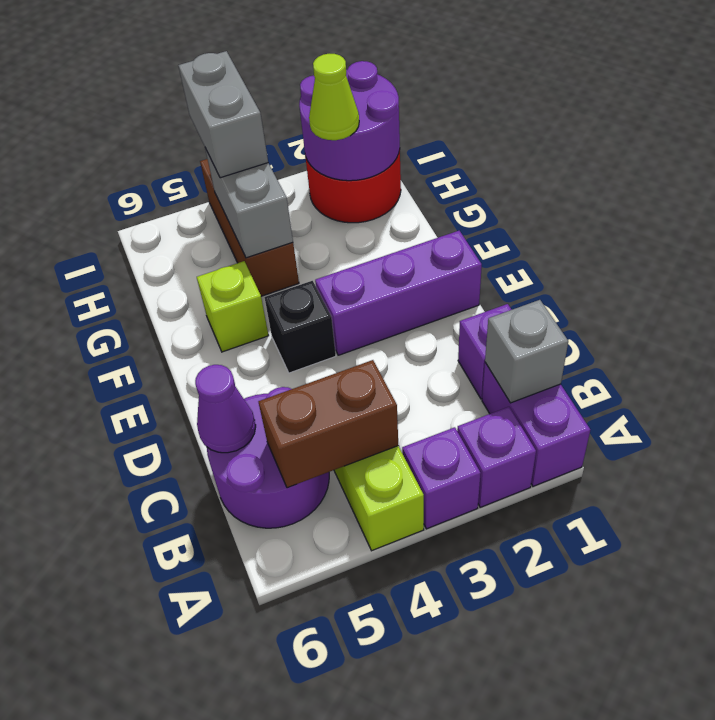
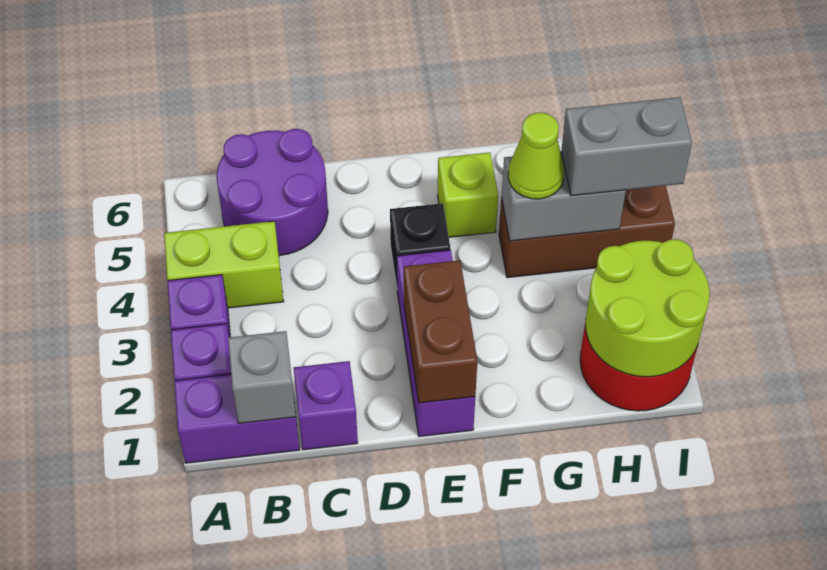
brown brick B4:B5 level 2 -> brown brick E1:E2 level 2
purple cone C6 level 2 -> none
purple round brick H1:I2 level 2 -> lime round brick H1:I2 level 2
lime cone H2 level 3 -> lime cone G4 level 3

